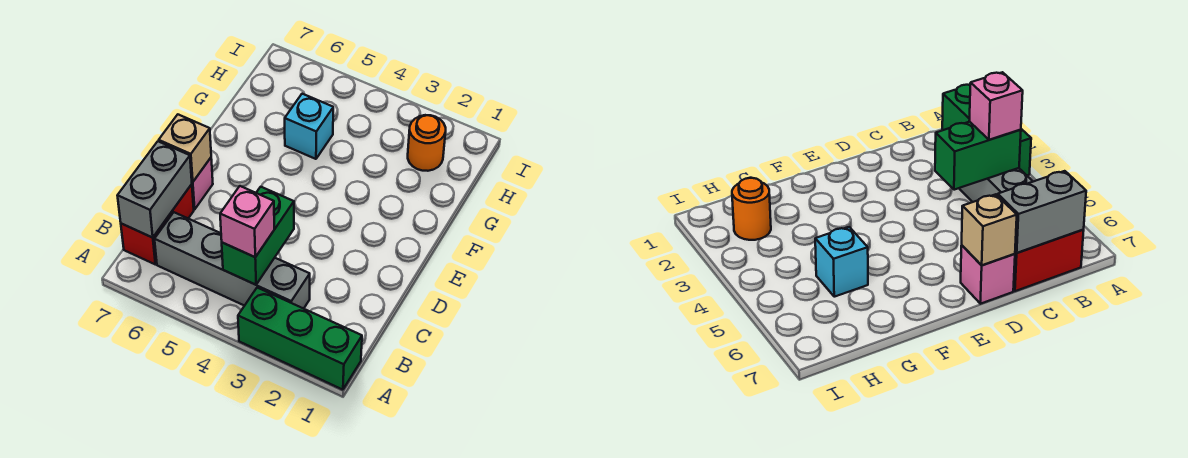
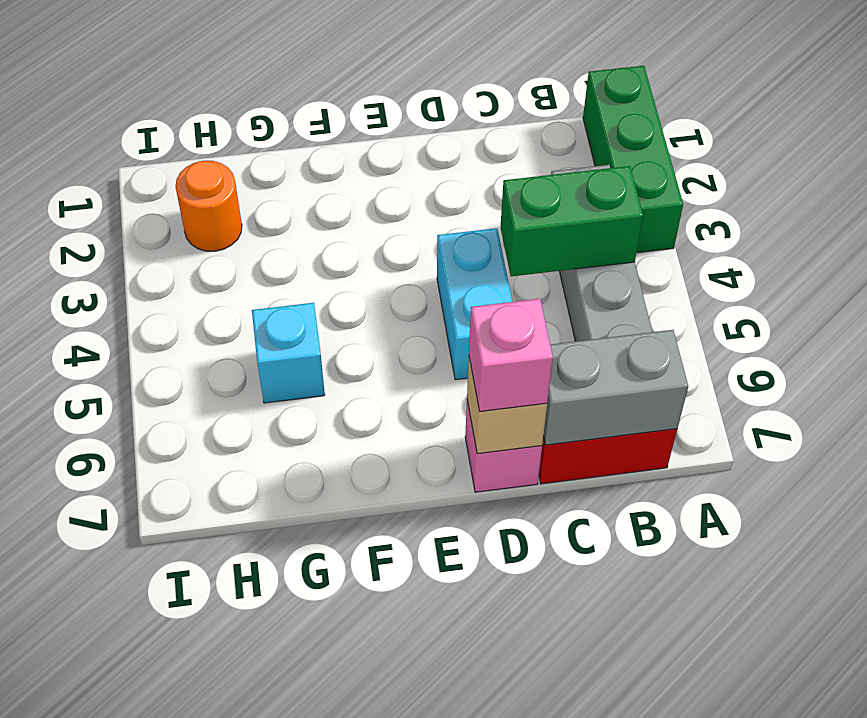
pink brick B4 level 3 -> pink brick D7 level 3
none -> cyan brick D4:D5 level 1

